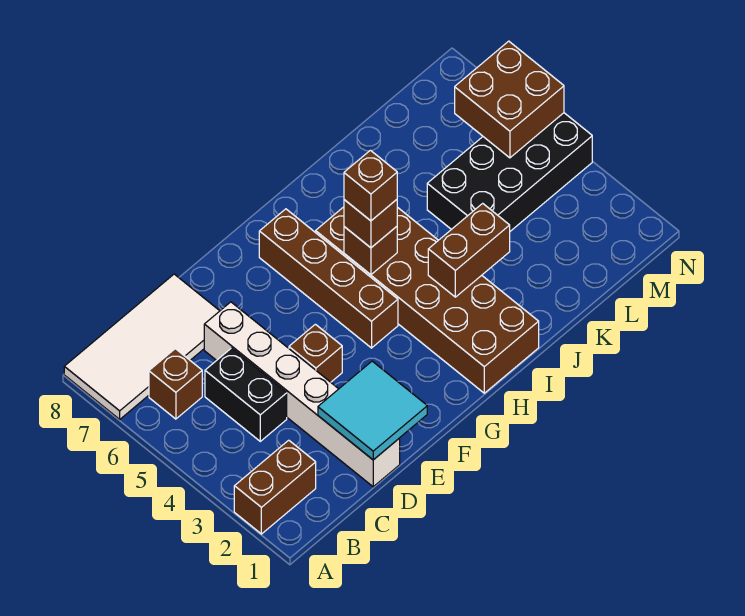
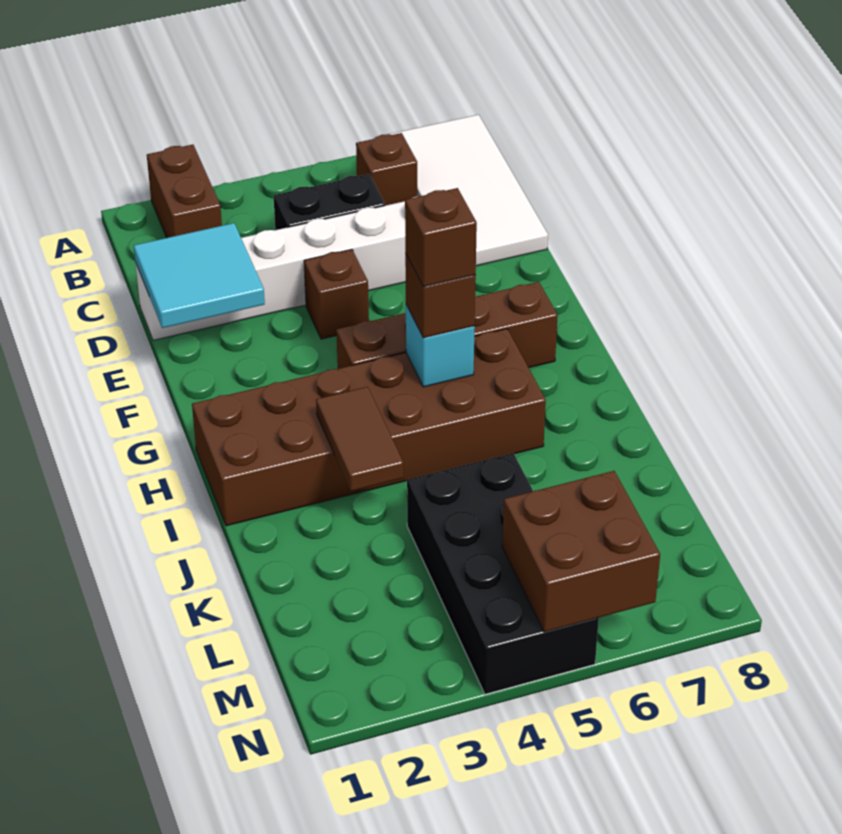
brown brick H5 level 2 -> cyan brick H5 level 2
brown brick I3:J3 level 2 -> brown tile I3:J3 level 2

